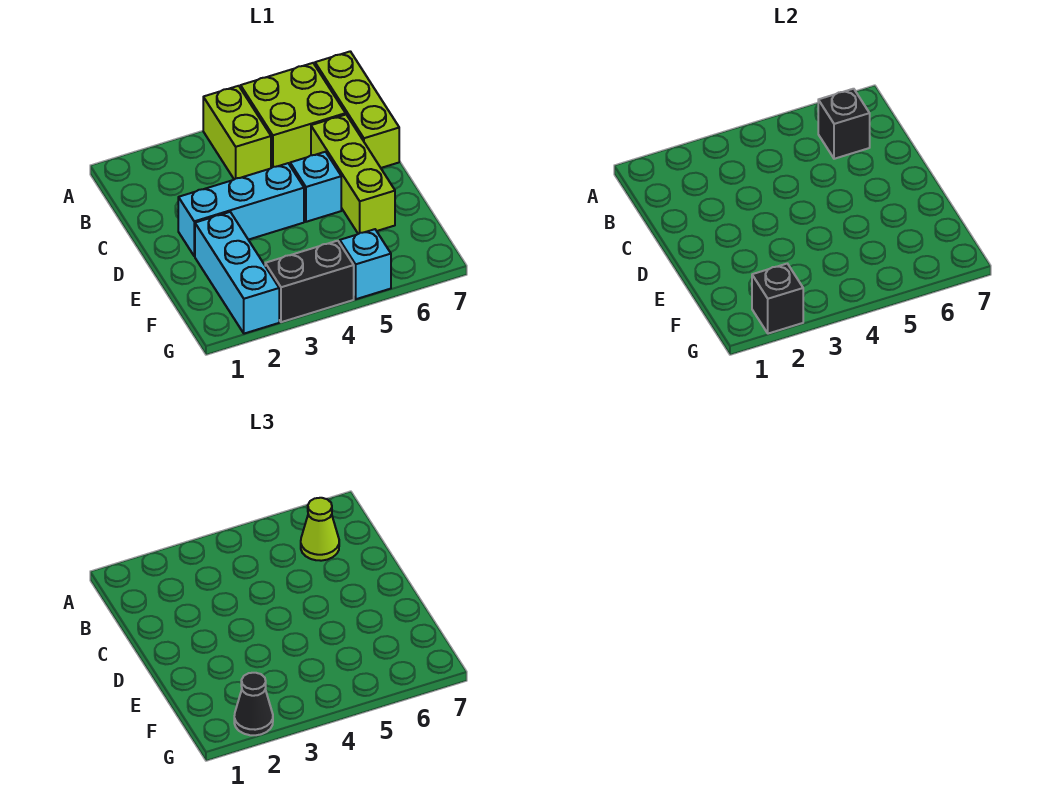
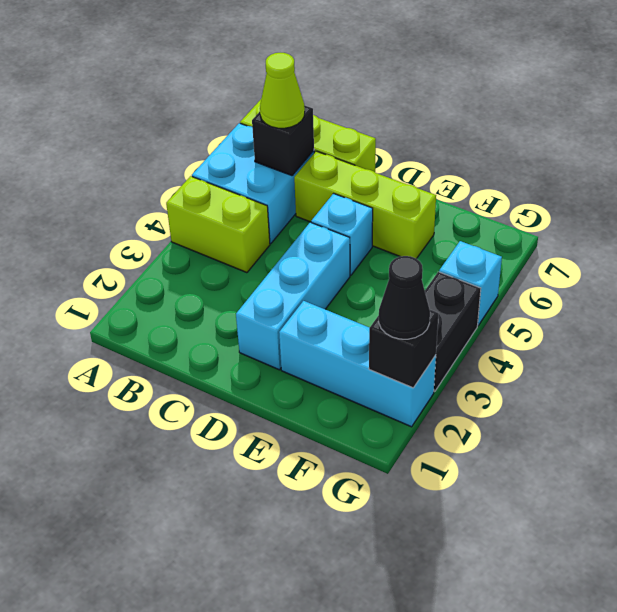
lime brick A5:B6 level 1 -> cyan brick A5:B6 level 1

